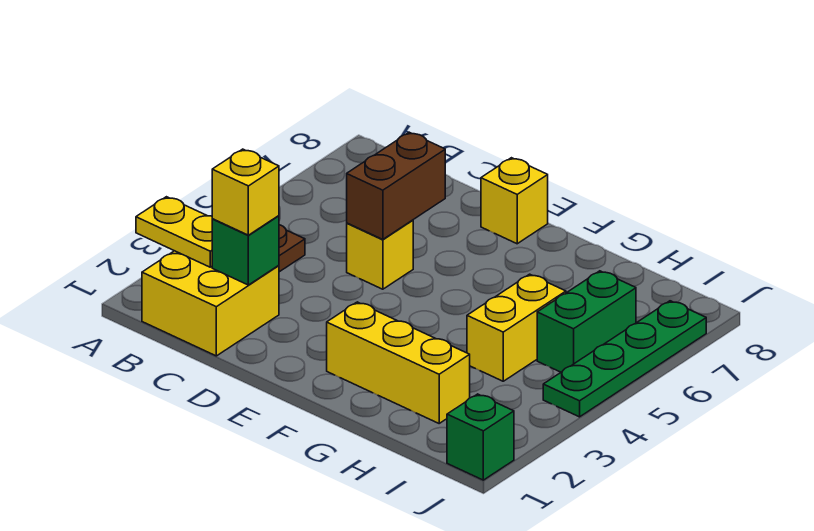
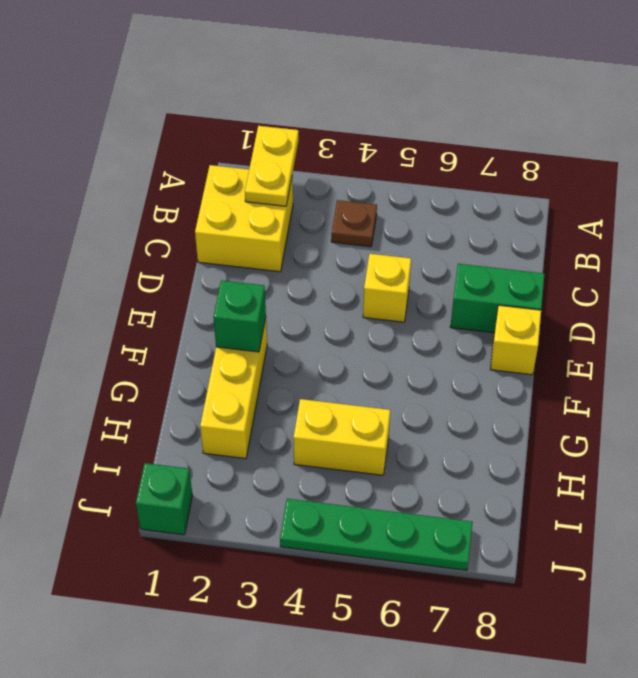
green brick C2 level 2 -> green brick F2 level 2
yellow brick C2 level 3 -> none
brown brick D5:D6 level 2 -> none
green brick I5:I6 level 1 -> green brick D7:D8 level 1

